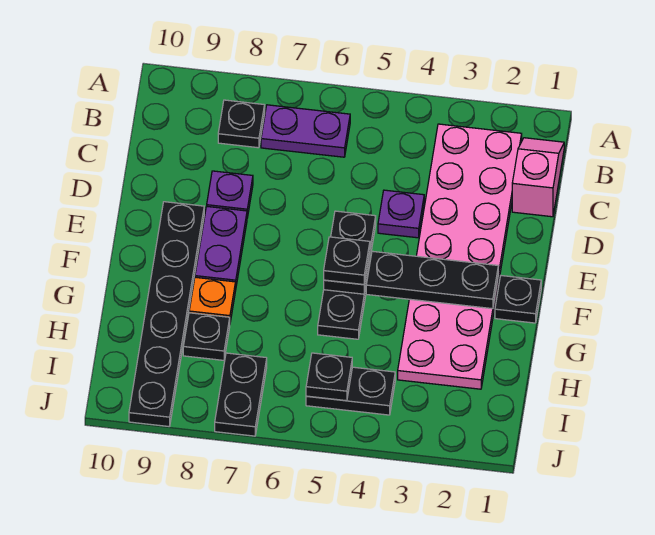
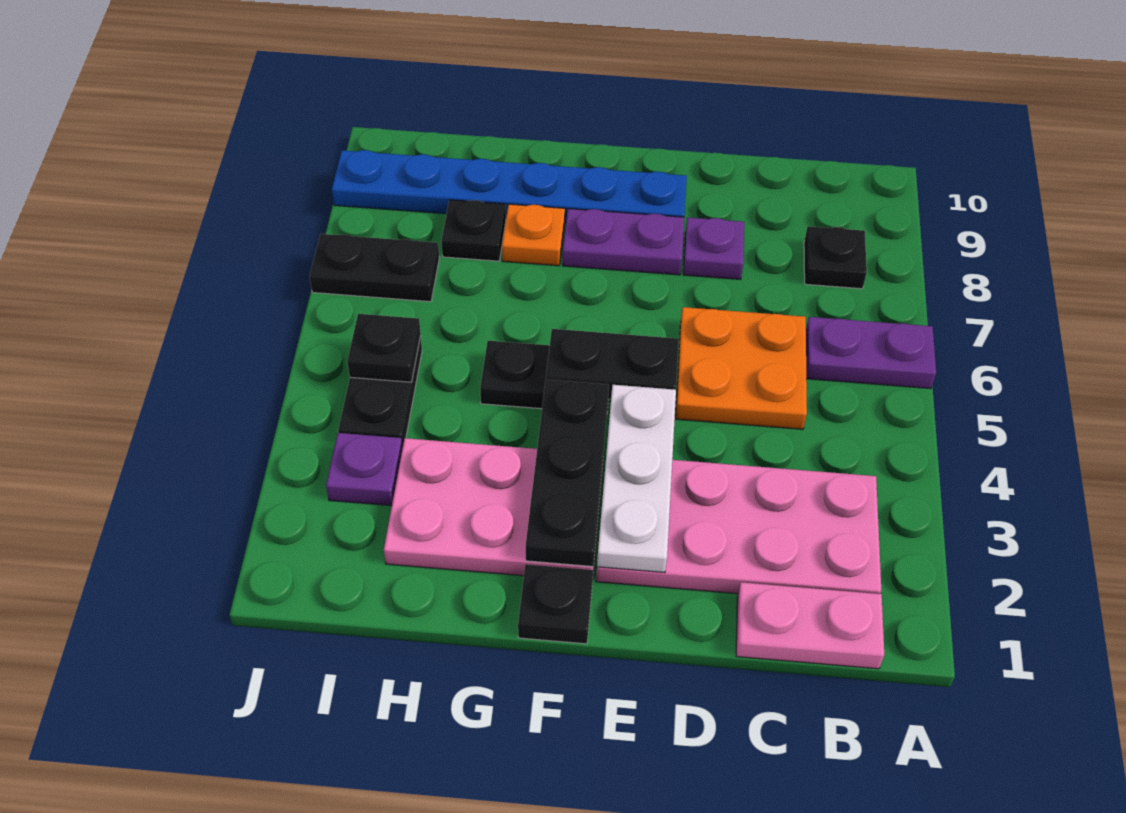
pink slope B1:C1 level 1 top C -> pink plate B1:C1 level 1
purple plate B6:B7 level 1 -> purple plate A6:B6 level 1
none -> orange plate C5:D6 level 1
purple plate D4 level 1 -> purple plate I3 level 1
none -> white plate E2:E4 level 2
black plate E9:J9 level 1 -> blue plate E9:J9 level 1
black plate F5 level 3 -> none

